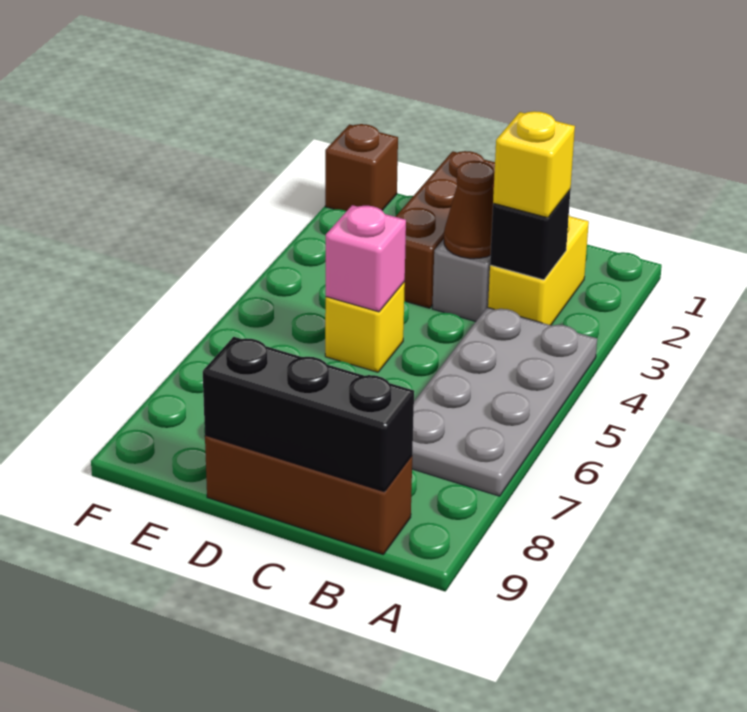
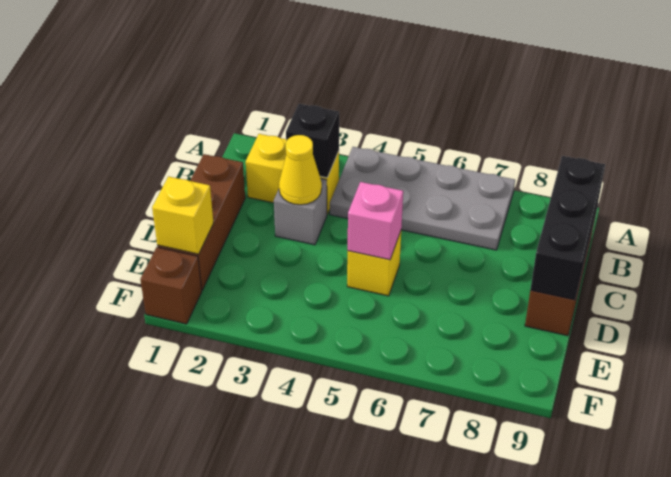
yellow brick B3 level 3 -> yellow brick E1 level 2
brown cone C3 level 2 -> yellow cone C3 level 2
brown brick D1:D3 level 1 -> brown brick C1:E1 level 1

